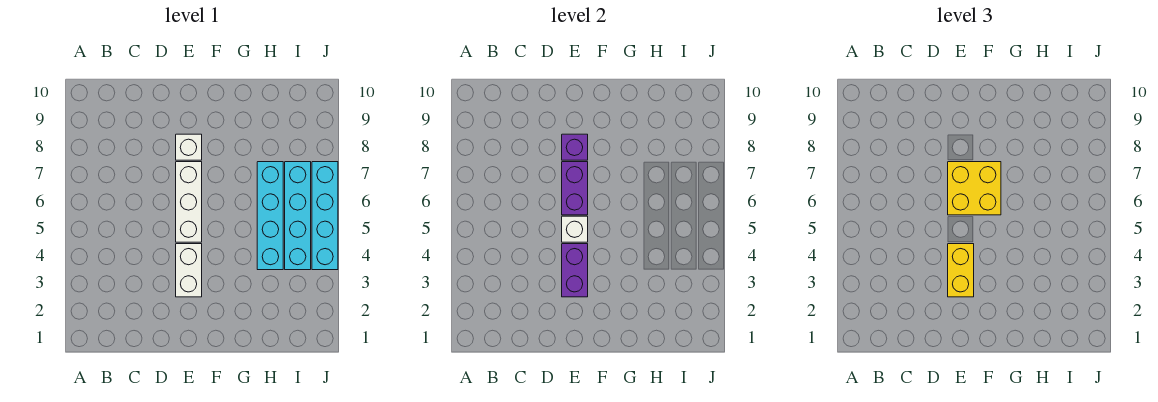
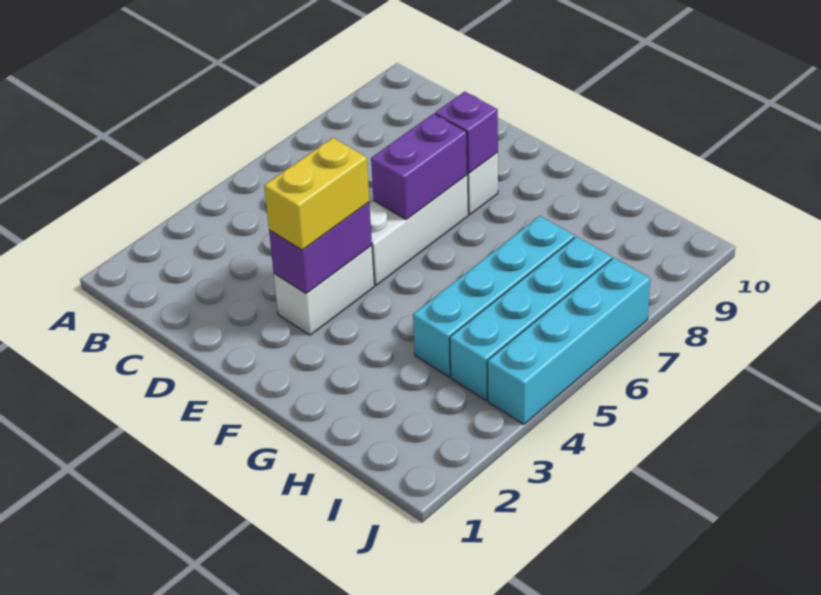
white brick E5 level 2 -> none
yellow brick E6:F7 level 3 -> none

